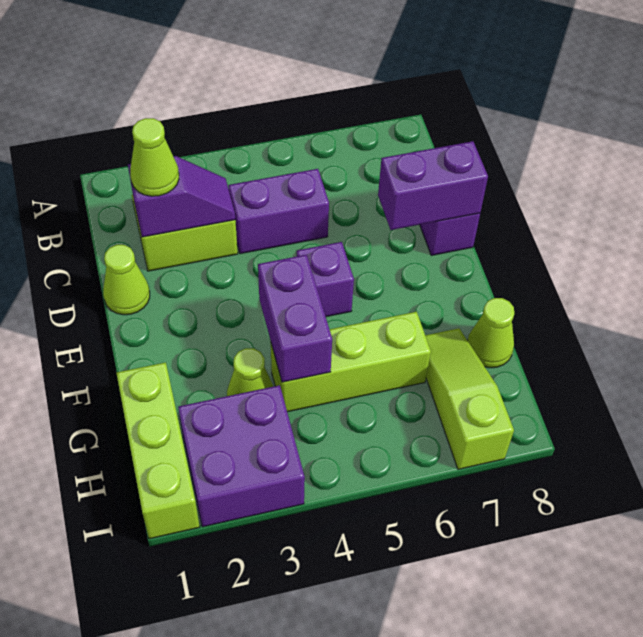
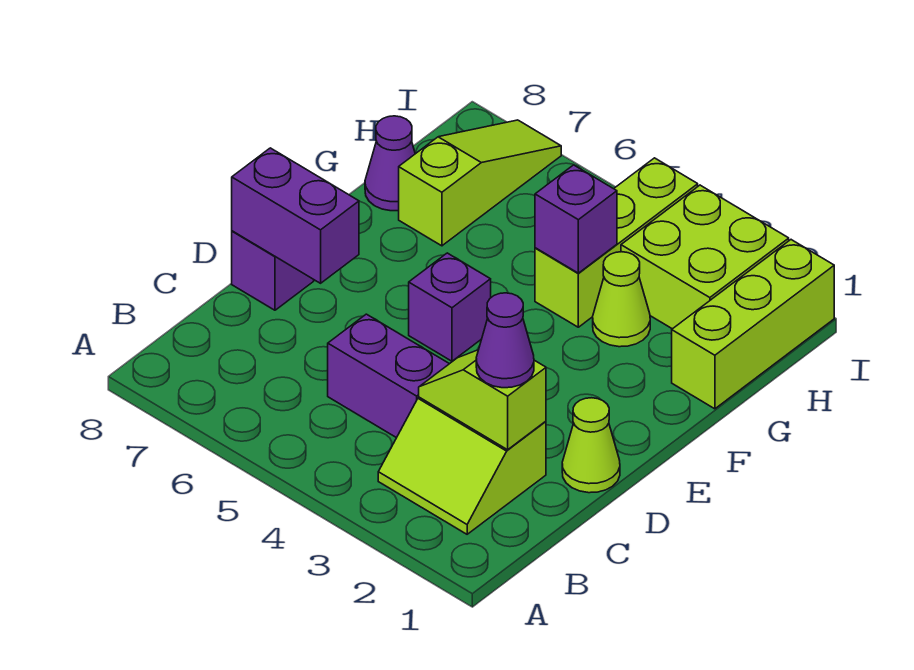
purple slope C2:C3 level 2 top 2 -> lime slope C2:C3 level 2 top 2
lime cone C2 level 3 -> purple cone C2 level 3
purple brick F4:G4 level 2 -> purple brick G4 level 2
lime brick G4:G6 level 1 -> lime brick G4:I4 level 1
lime slope G7:I7 level 1 top I -> lime slope G7:I7 level 1 top G
lime cone G8 level 1 -> purple cone G8 level 1
purple brick H2:I3 level 1 -> lime brick H2:I3 level 1

